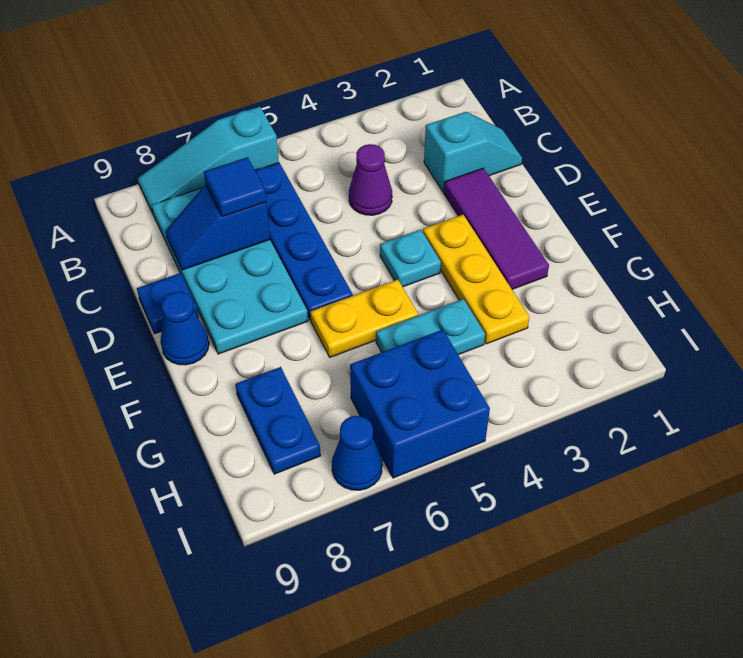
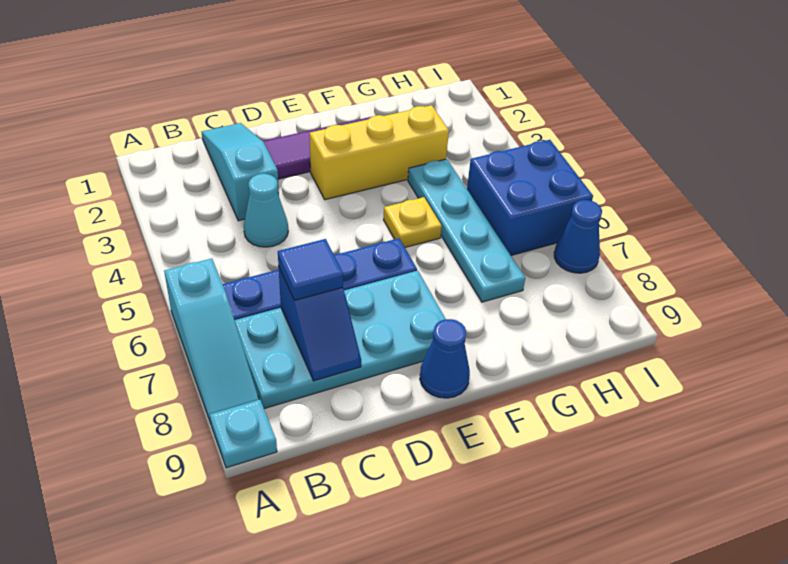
cyan slope C1:C2 level 1 top 2 -> cyan slope C1:C3 level 1 top 3
purple cone C4 level 1 -> cyan cone C4 level 1
blue plate D9 level 1 -> none
yellow plate E3:G3 level 1 -> yellow brick E3:G3 level 1
cyan plate E4 level 1 -> cyan plate A9 level 1
yellow plate F5:F6 level 1 -> yellow plate F5 level 1
cyan plate G4:G5 level 1 -> cyan plate G4:G7 level 1
blue plate G8:H8 level 1 -> none

